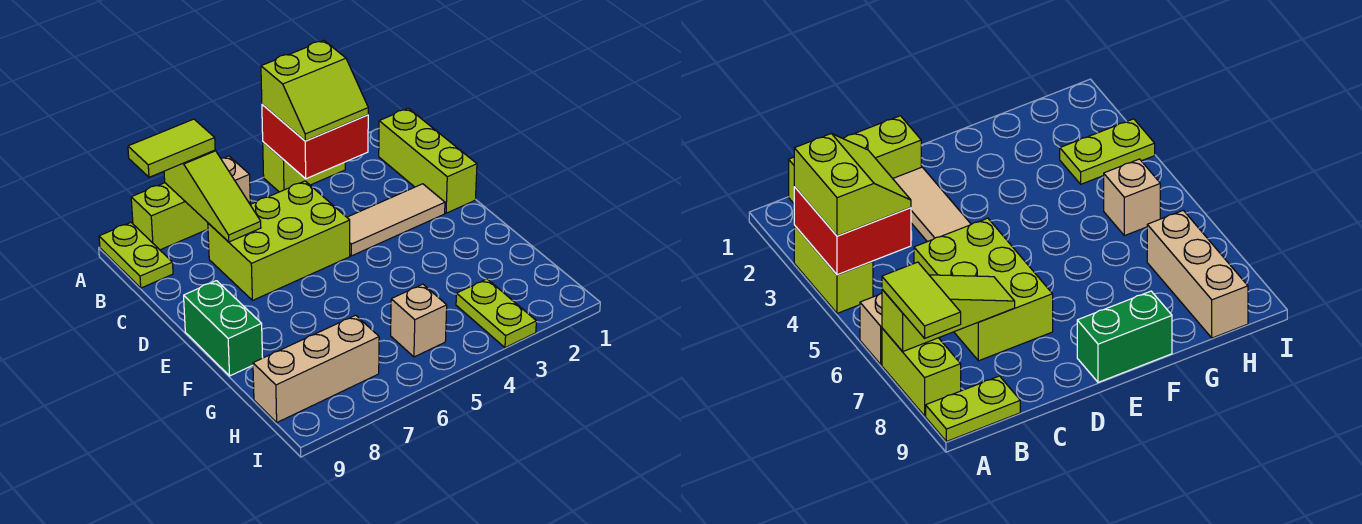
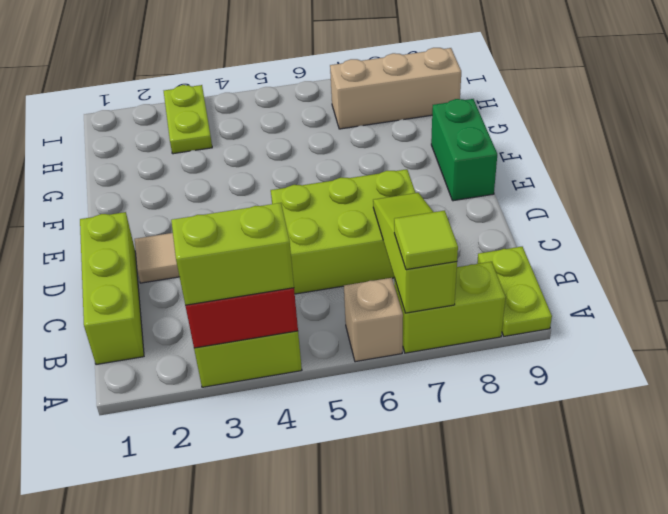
lime tile A7:A8 level 3 -> lime tile A7 level 3
tan brick H5 level 1 -> none

